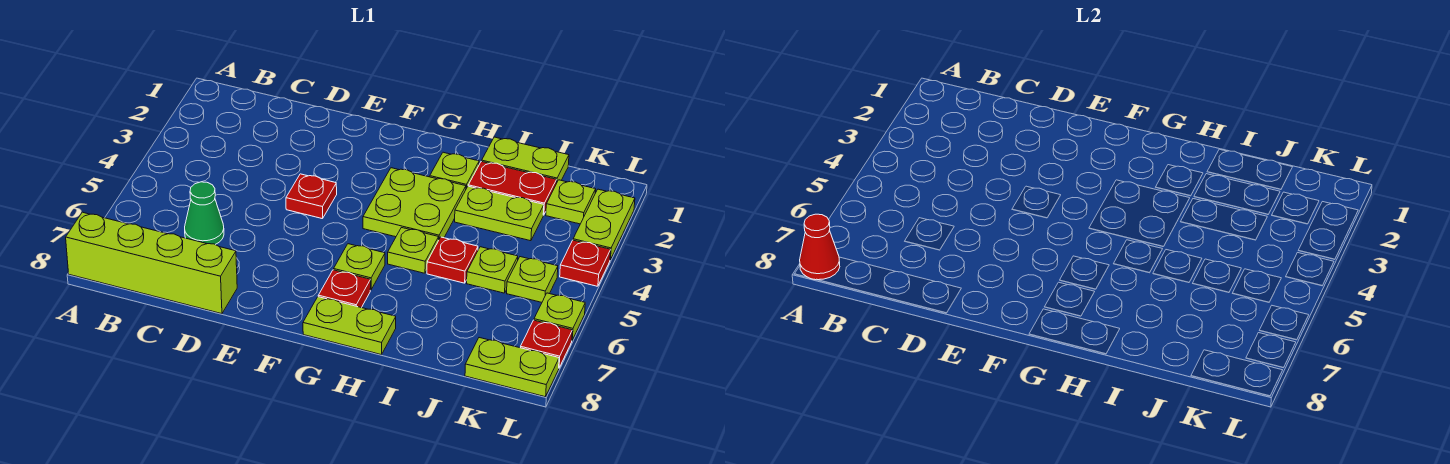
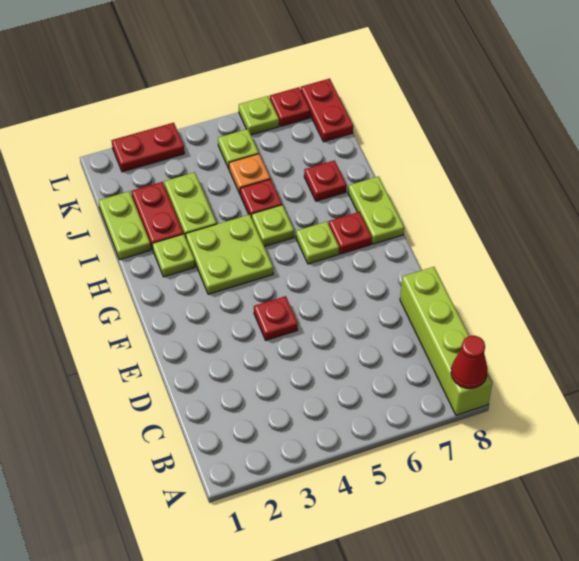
green cone C6 level 1 -> none
lime plate J5 level 1 -> orange plate J5 level 1
lime plate K2 level 1 -> none
lime plate K8:L8 level 1 -> red plate K8:L8 level 1
lime plate L2:L3 level 1 -> red plate L2:L3 level 1
red plate L4 level 1 -> red plate I7 level 1

